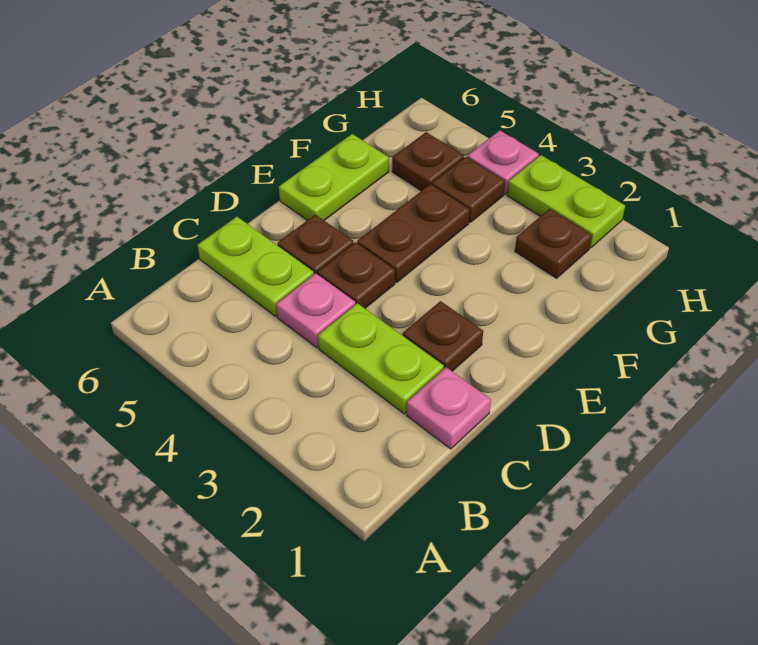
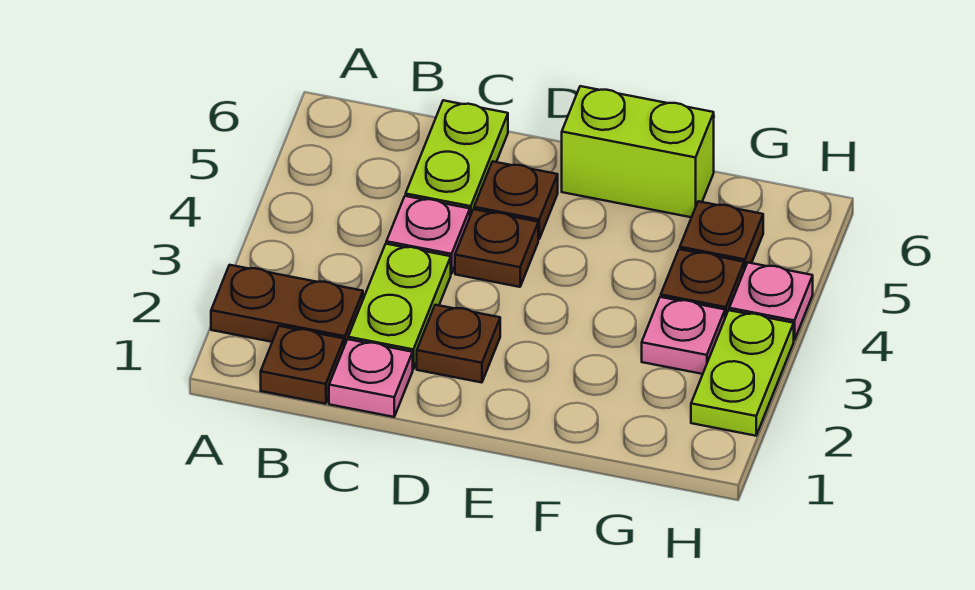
brown plate E4:F4 level 1 -> brown plate A2:B2 level 1
lime plate E6:F6 level 1 -> lime brick E6:F6 level 1
brown plate G2 level 1 -> brown plate B1 level 1
none -> pink plate G3 level 1

